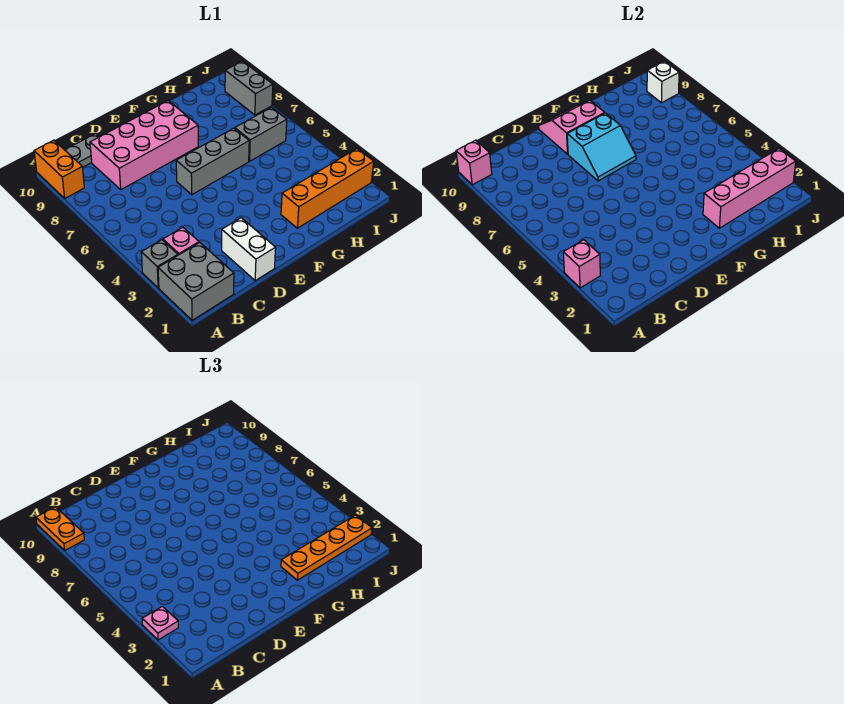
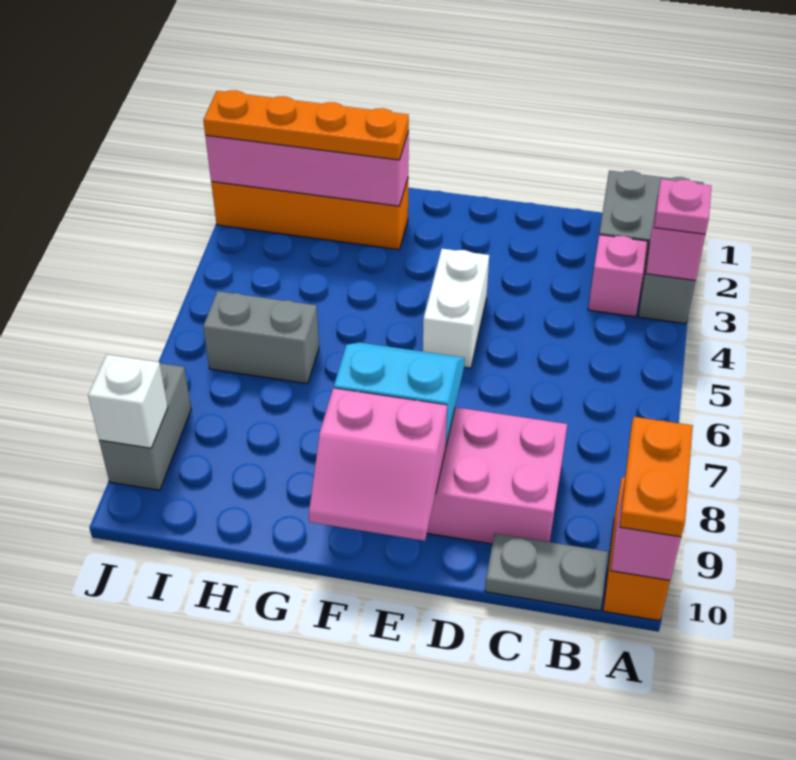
white brick D1:D2 level 1 -> white brick E4:E5 level 1
grey brick E6:G6 level 1 -> none

